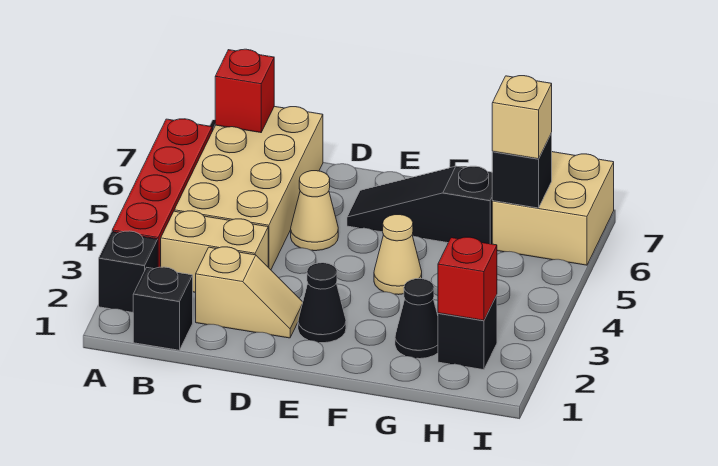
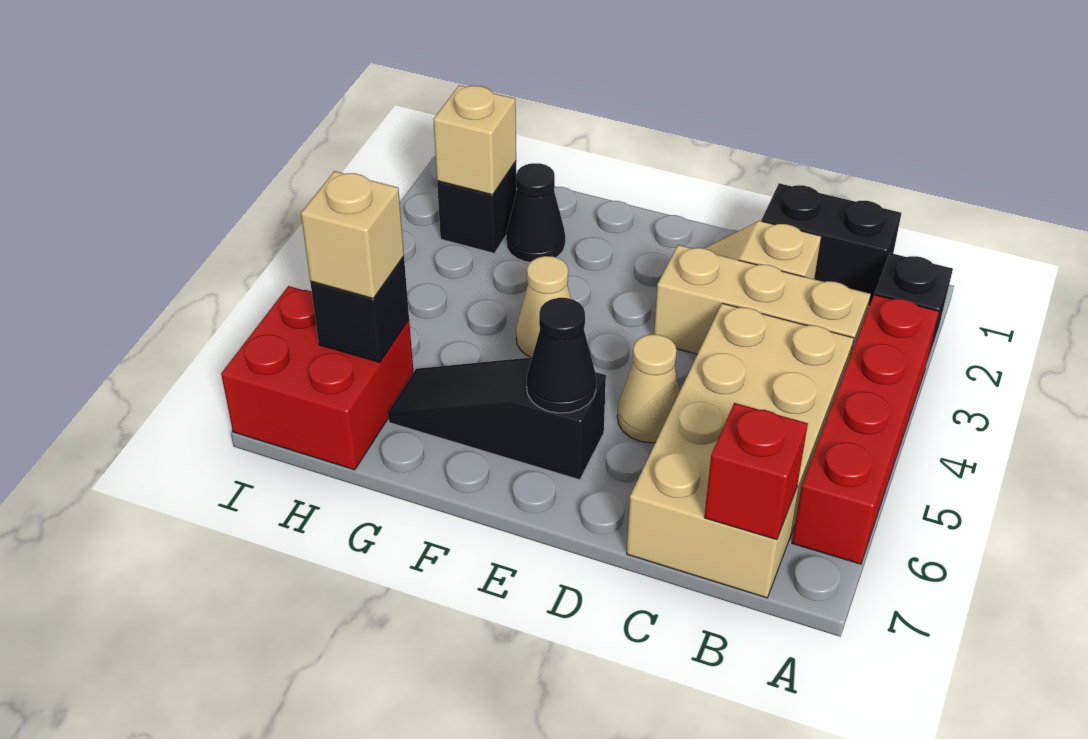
black brick B1 level 1 -> black brick B1:C1 level 1
tan brick B3:C3 level 1 -> tan brick B3:D3 level 1
black cone E2 level 1 -> black cone E6 level 2
black slope E6:G6 level 1 top G -> black slope E6:G6 level 1 top E
red brick H2 level 2 -> tan brick H2 level 2
tan brick H6:I7 level 1 -> red brick H6:I7 level 1

